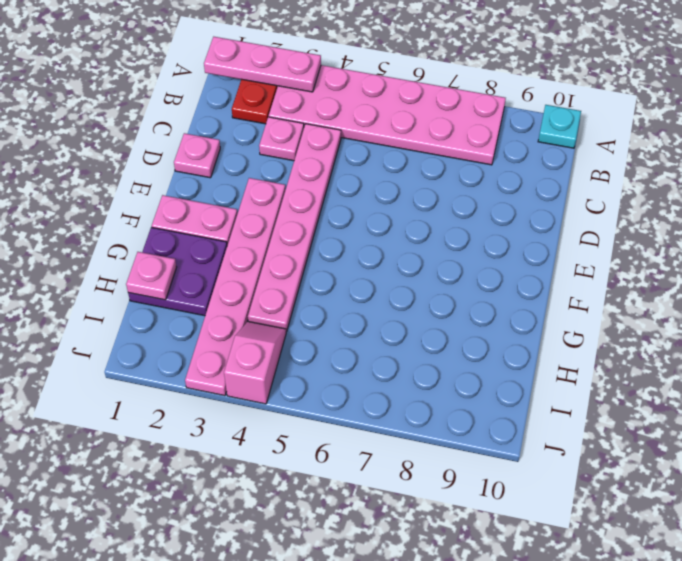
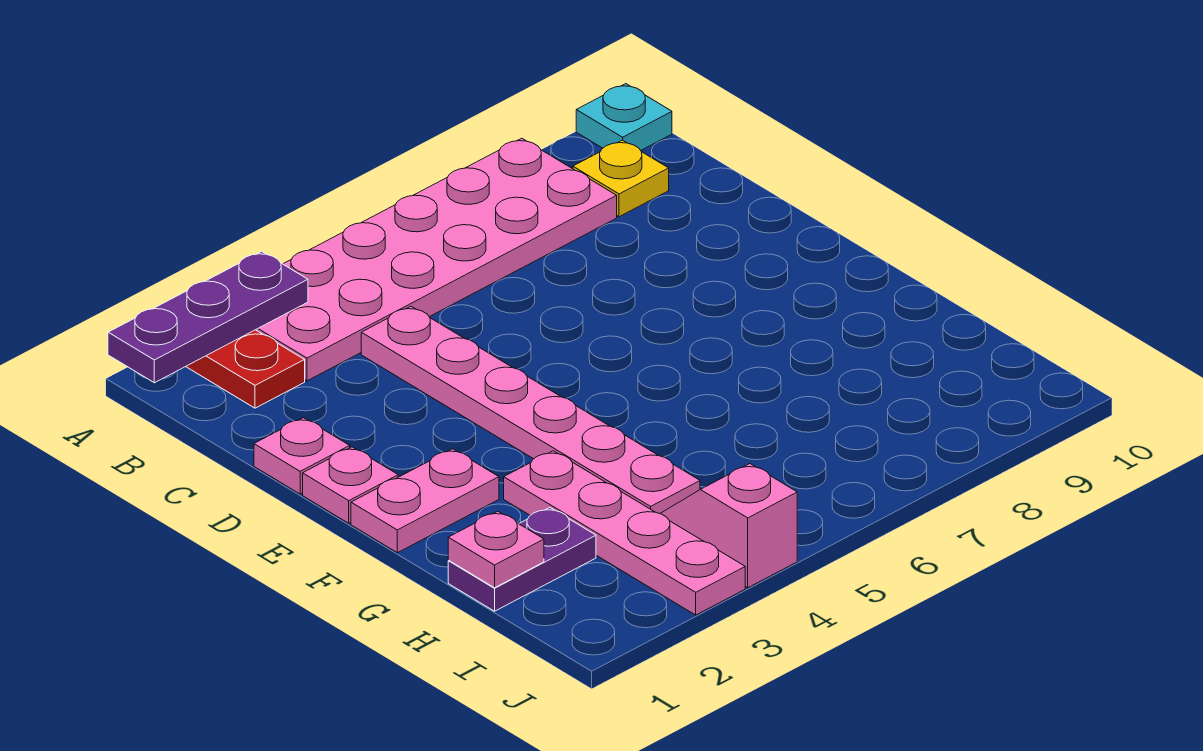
pink plate A1:A3 level 2 -> purple plate A1:A3 level 2
none -> yellow plate B9 level 1
pink plate C3 level 1 -> pink plate E1 level 1
pink plate E3:J3 level 1 -> pink plate G3:J3 level 1
purple plate G1:H2 level 1 -> purple plate H1:H2 level 1

